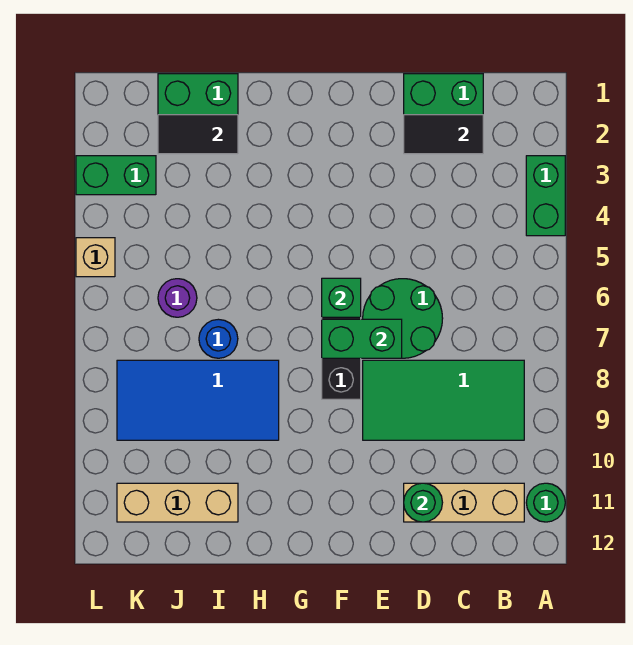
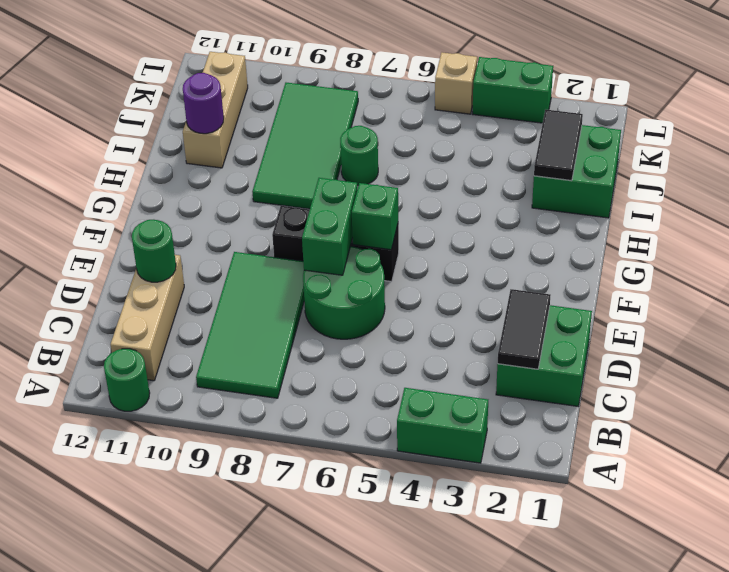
blue tile H8:K9 level 1 -> green tile H8:K9 level 1
blue round brick I7 level 1 -> green round brick I7 level 1
purple round brick J6 level 1 -> purple round brick I11 level 2
green brick K3:L3 level 1 -> green brick L3:L4 level 1

